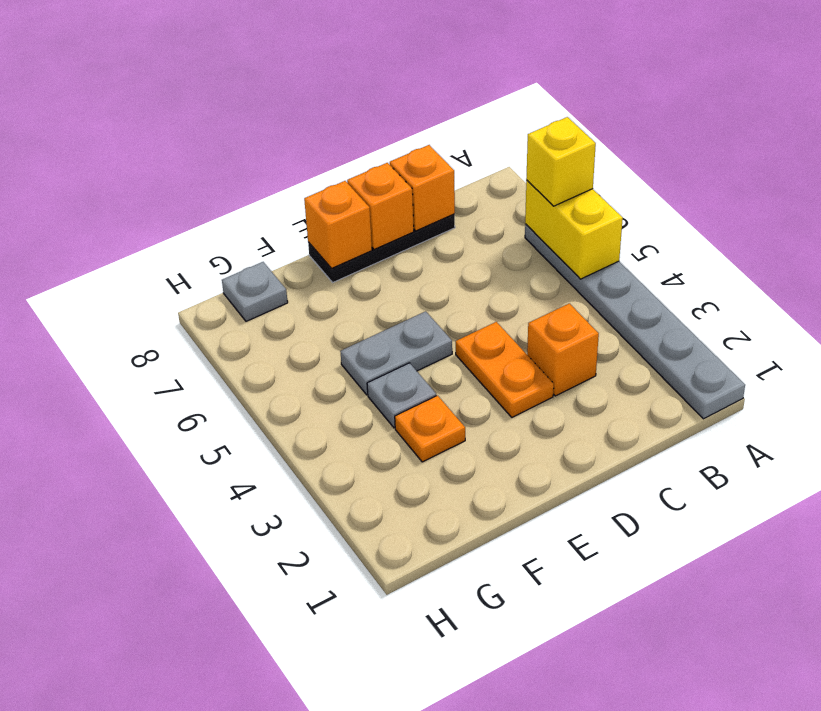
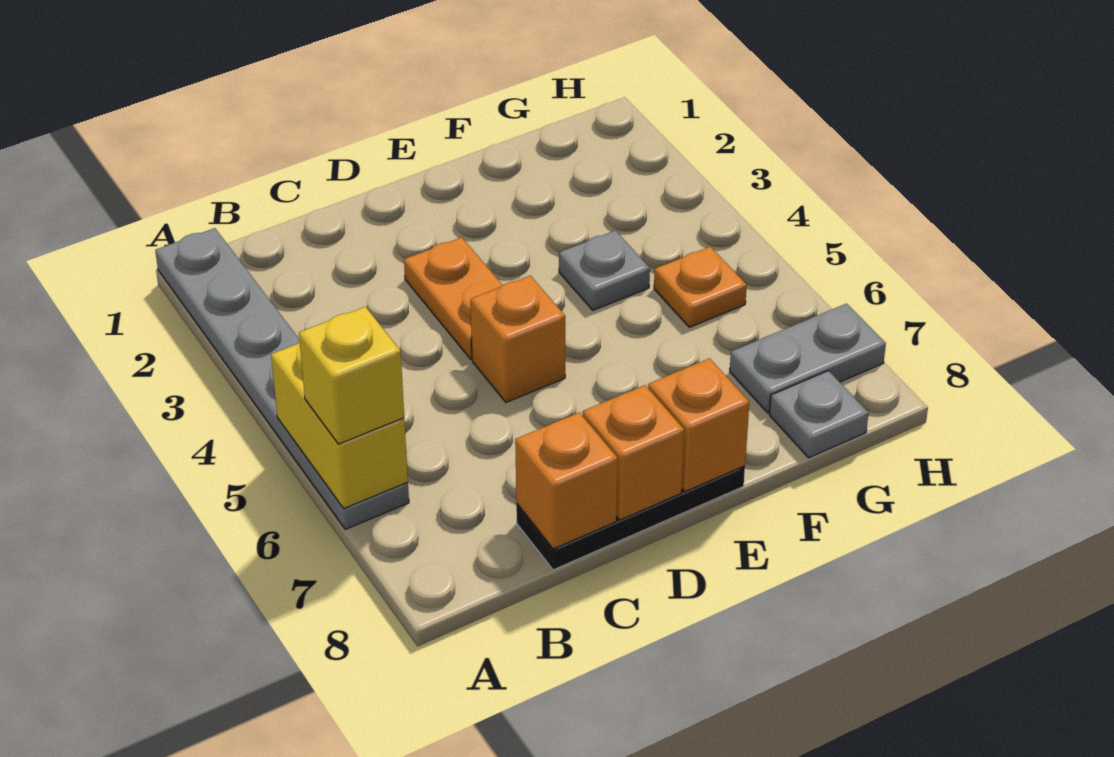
orange brick C3 level 1 -> orange brick D5 level 1
grey plate E5:F5 level 1 -> grey plate G7:H7 level 1
orange plate F3 level 1 -> orange plate G5 level 1

